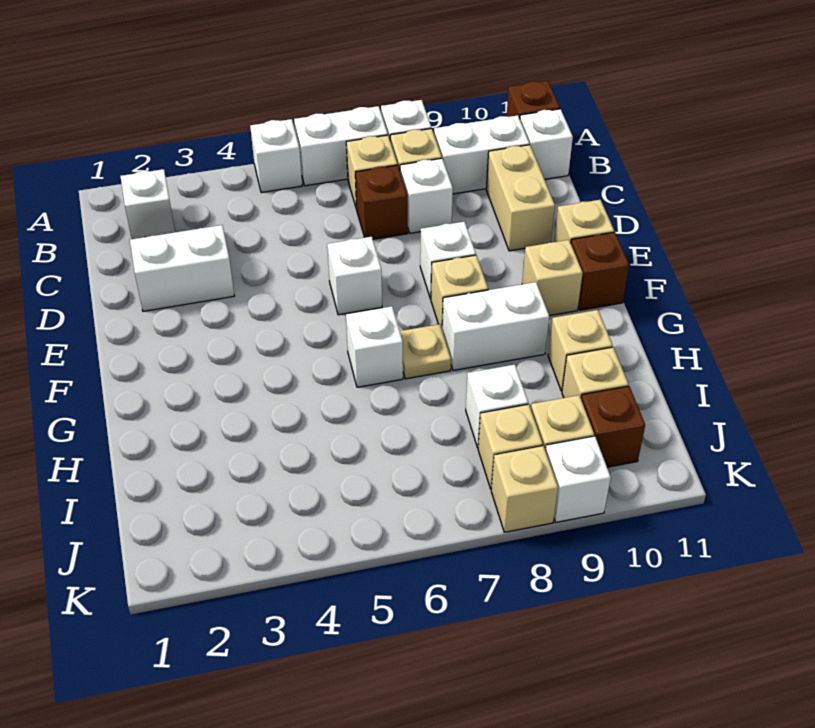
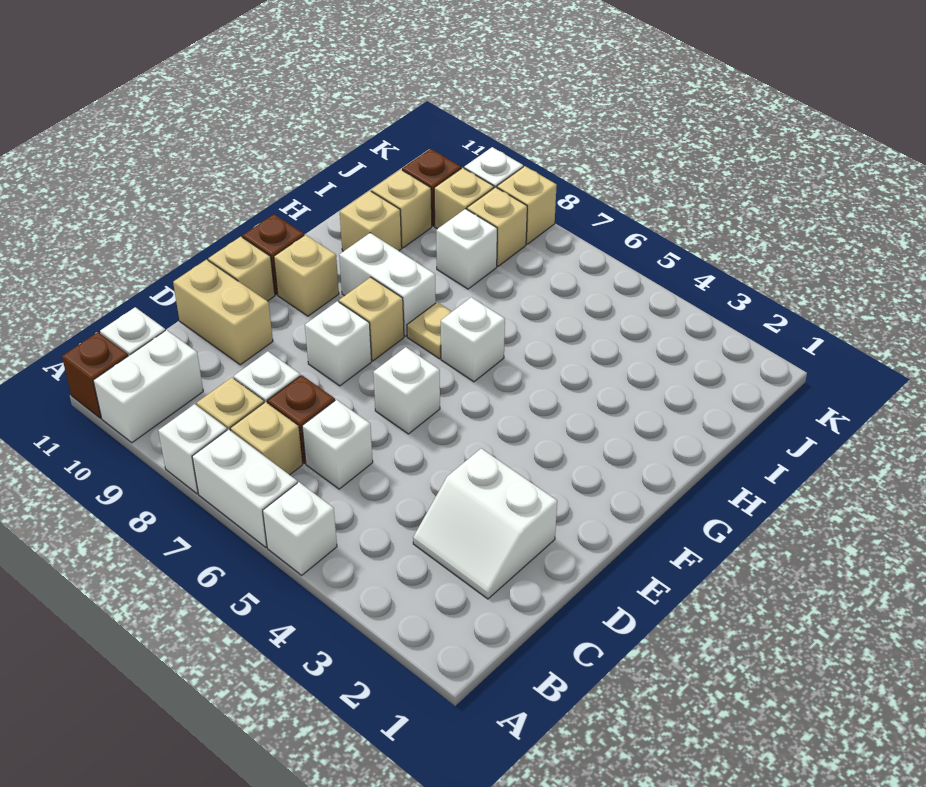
white brick B2 level 1 -> white brick C6 level 1
white brick B9:B10 level 1 -> white brick A10:B10 level 1
tan brick C10:D10 level 1 -> tan brick D10:D11 level 1

